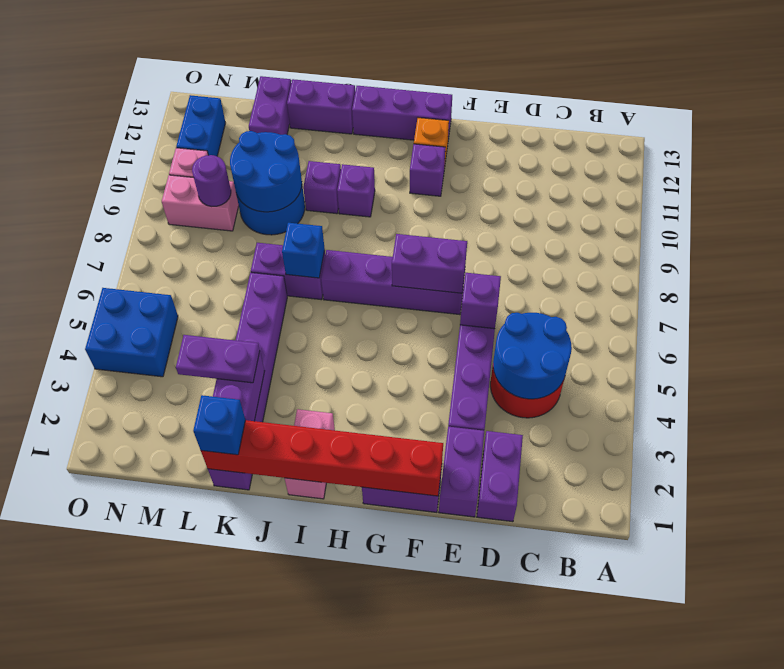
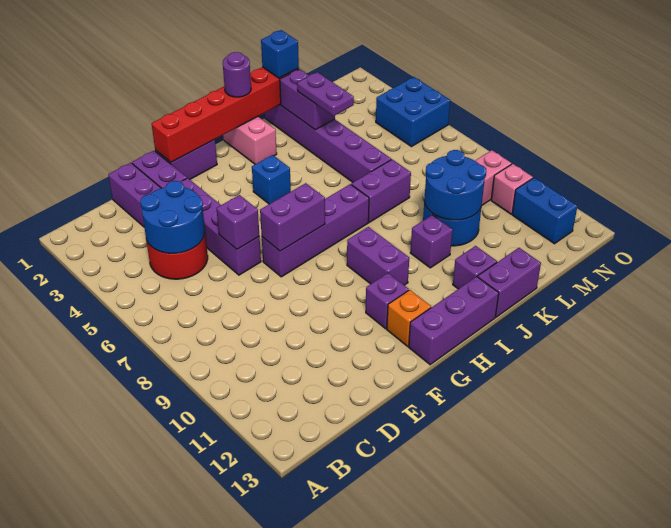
purple brick I10 level 1 -> purple brick J12 level 1
blue brick J7 level 2 -> blue brick H4 level 1
purple plate K3:L3 level 3 -> purple plate K3:K4 level 3
purple brick L12:L13 level 1 -> purple brick H9:H10 level 1
purple round brick M9 level 2 -> purple round brick I1 level 3

